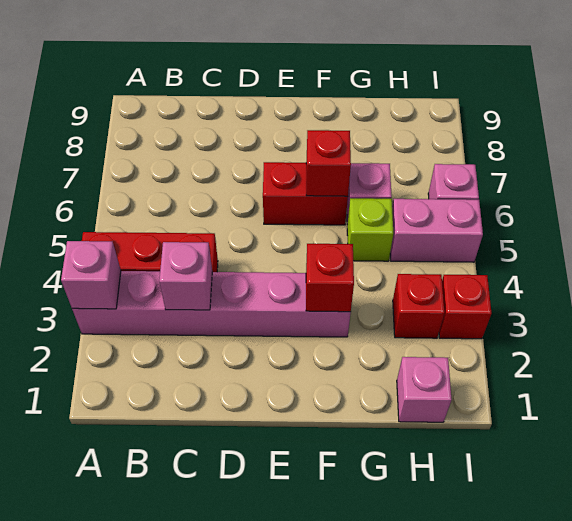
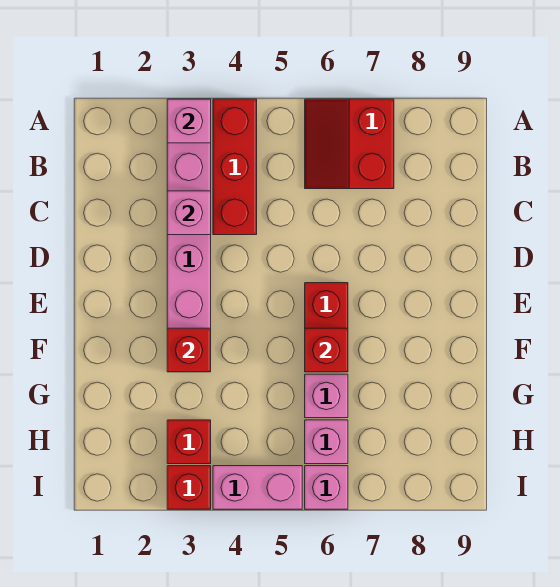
none -> red slope A6:B7 level 1 top 7
lime brick G5 level 1 -> none
pink brick H1 level 1 -> pink brick H6 level 1
pink brick H5:I5 level 1 -> pink brick I4:I5 level 1

